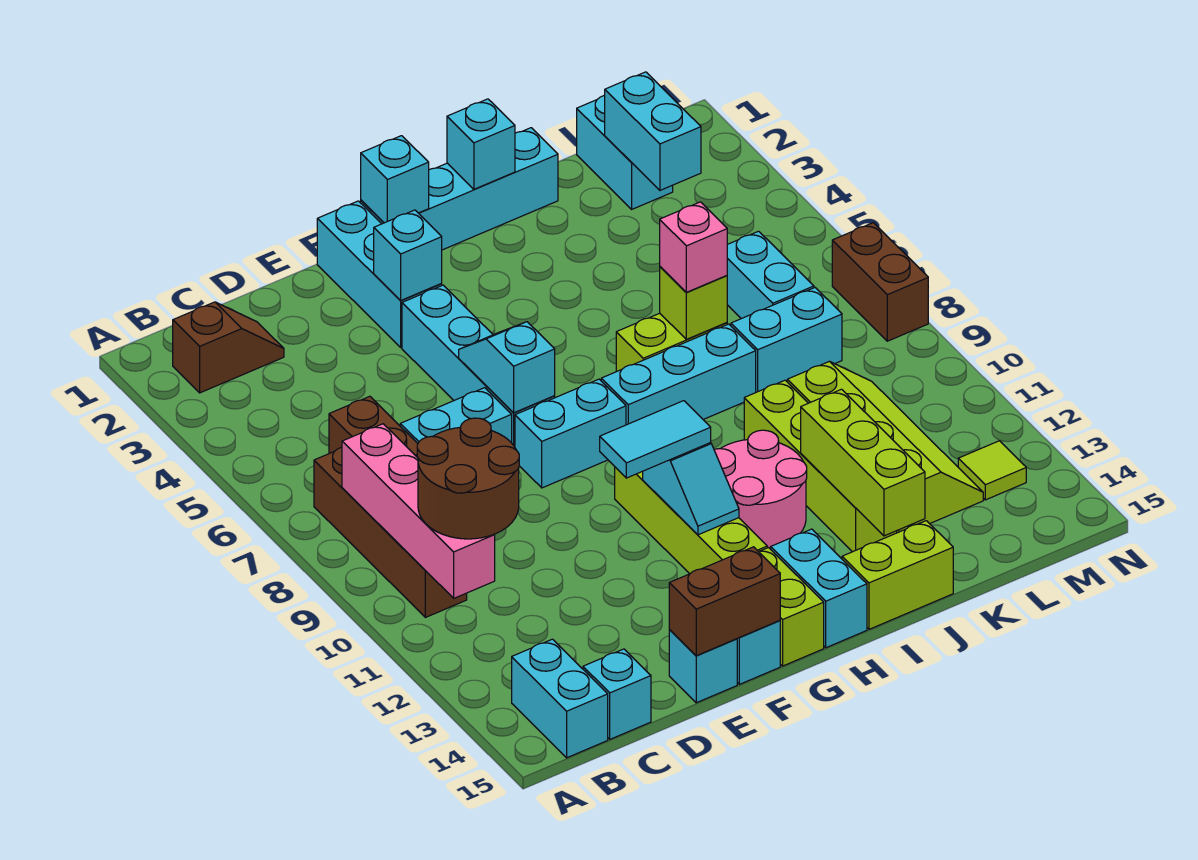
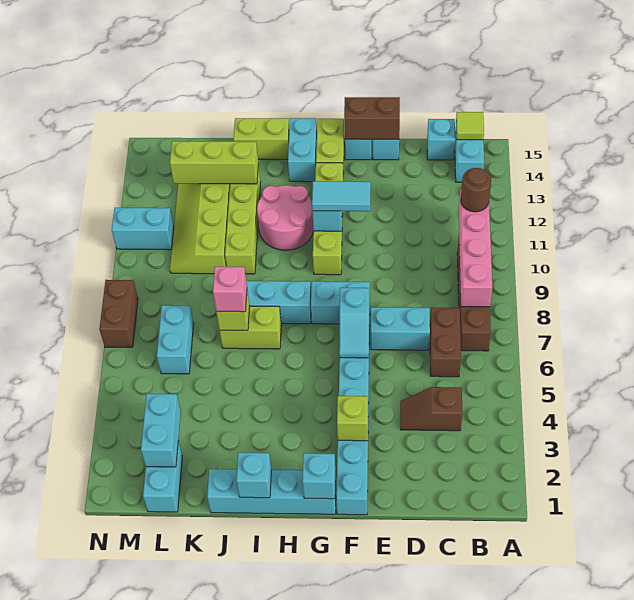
brown slope B2:C2 level 1 top B -> brown slope C4:D4 level 1 top C
brown round brick B10:C11 level 3 -> brown round brick B11 level 3
cyan brick F3 level 2 -> lime brick F3 level 2
lime brick J12:J14 level 2 -> lime brick J13:L13 level 2
cyan brick K8:L8 level 1 -> cyan brick M11:N11 level 1
lime tile M13 level 1 -> lime tile B15 level 2

